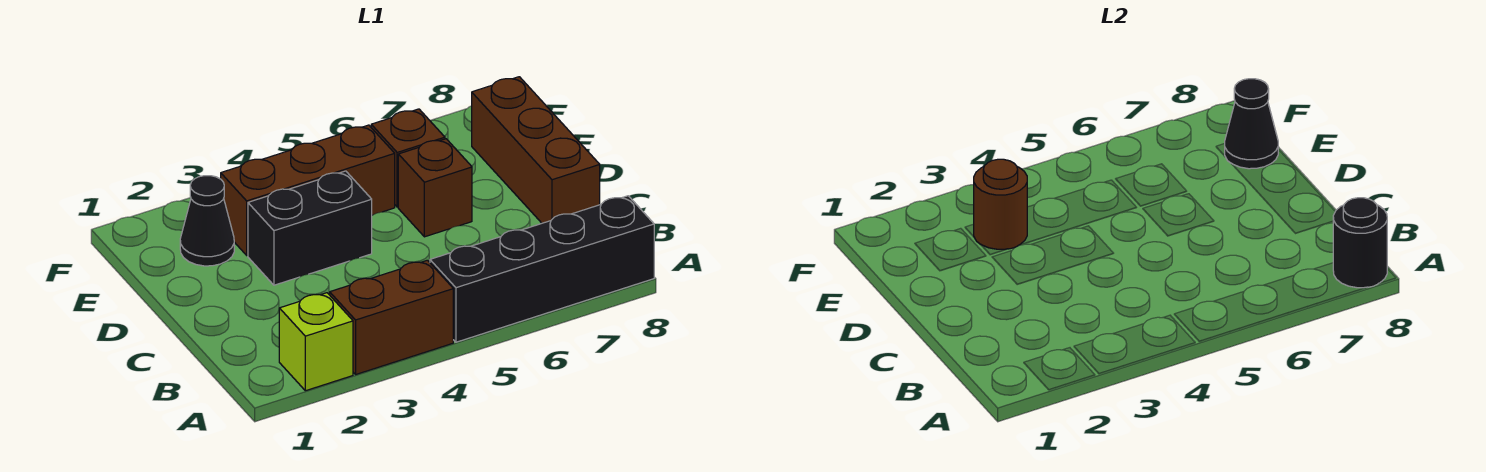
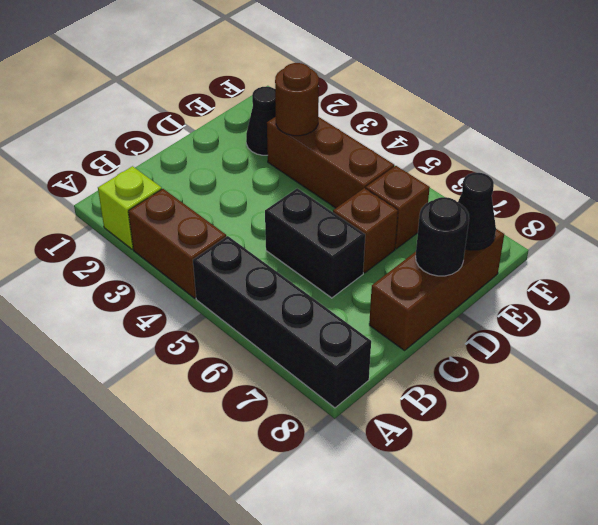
black round brick A8 level 2 -> black round brick D8 level 2
black brick D3:D4 level 1 -> black brick C5:C6 level 1

